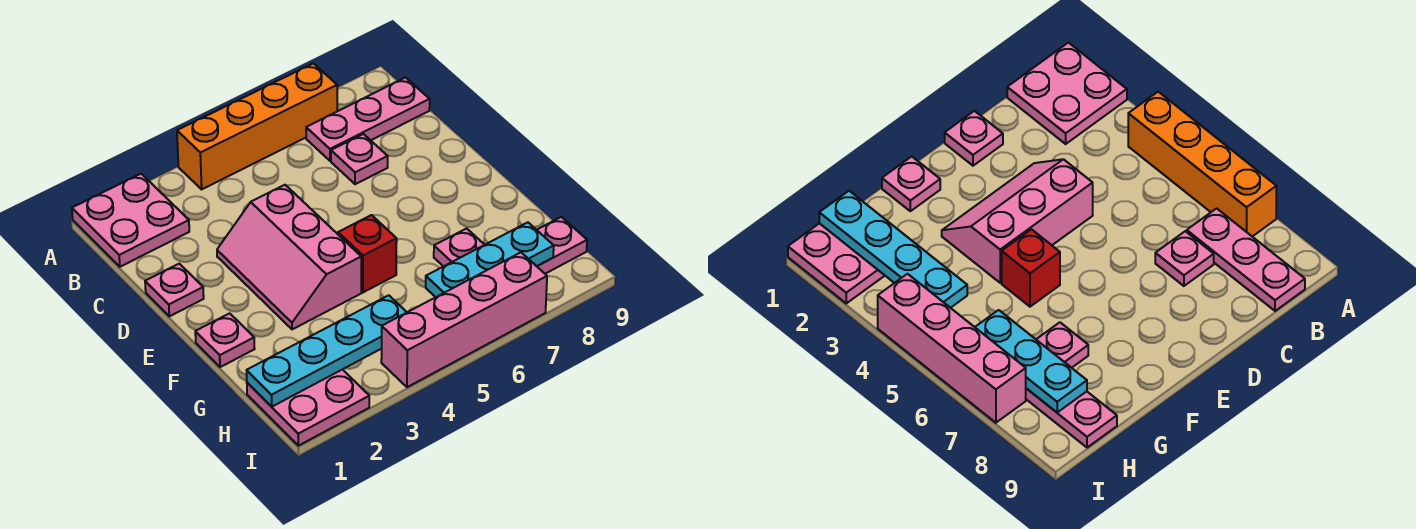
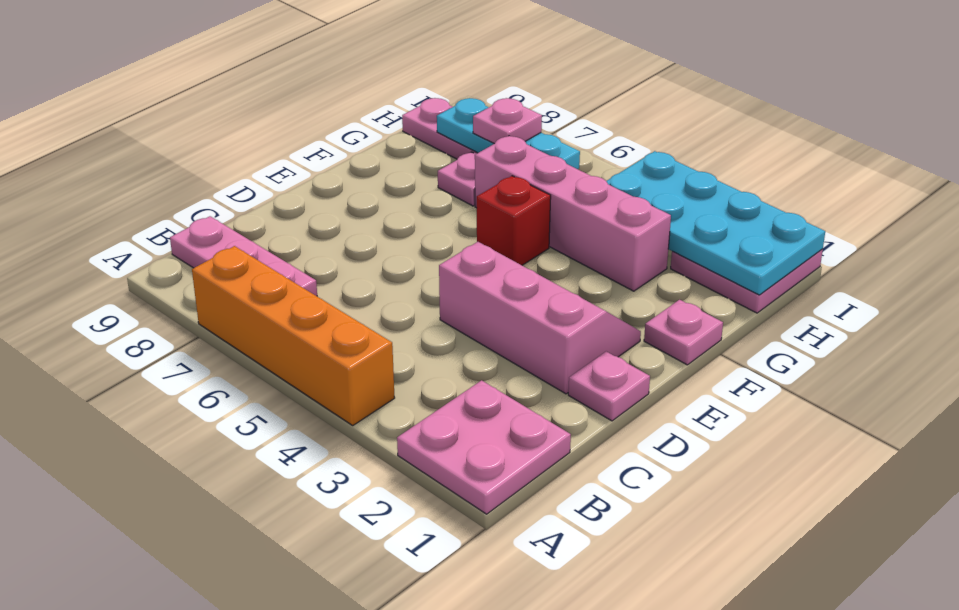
pink plate C7 level 1 -> pink plate H7 level 3
pink slope D3:F4 level 1 top 4 -> pink slope D2:E4 level 1 top D
cyan plate H1:H4 level 2 -> cyan plate H1:I4 level 2
pink brick I4:I7 level 1 -> pink brick G3:G6 level 1

